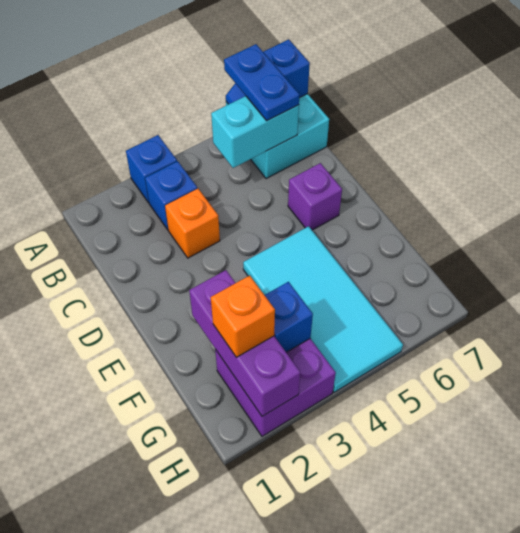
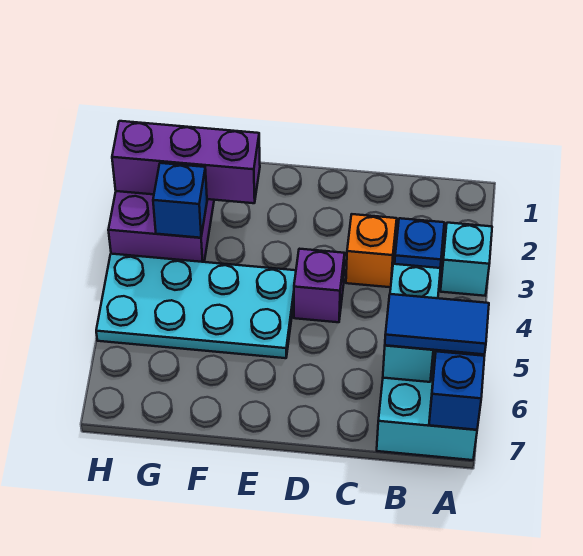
blue brick A3 level 1 -> cyan brick A3 level 1
blue plate A6:B6 level 3 -> blue tile A6:B6 level 3
purple brick D6 level 1 -> purple brick D4 level 1
cyan tile E4:H5 level 1 -> cyan plate E4:H5 level 1
orange brick G2 level 3 -> none

